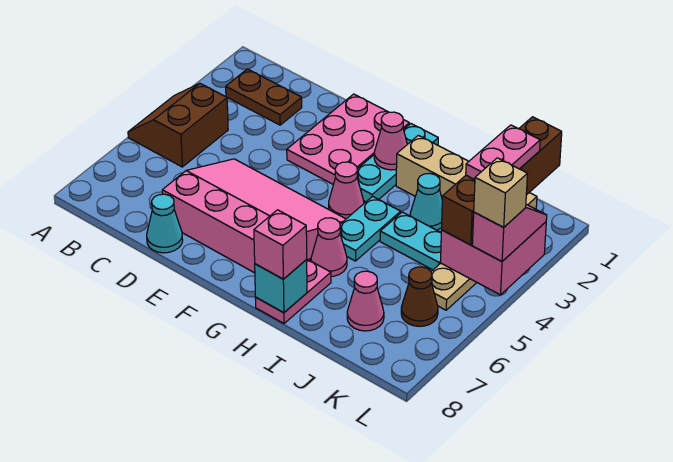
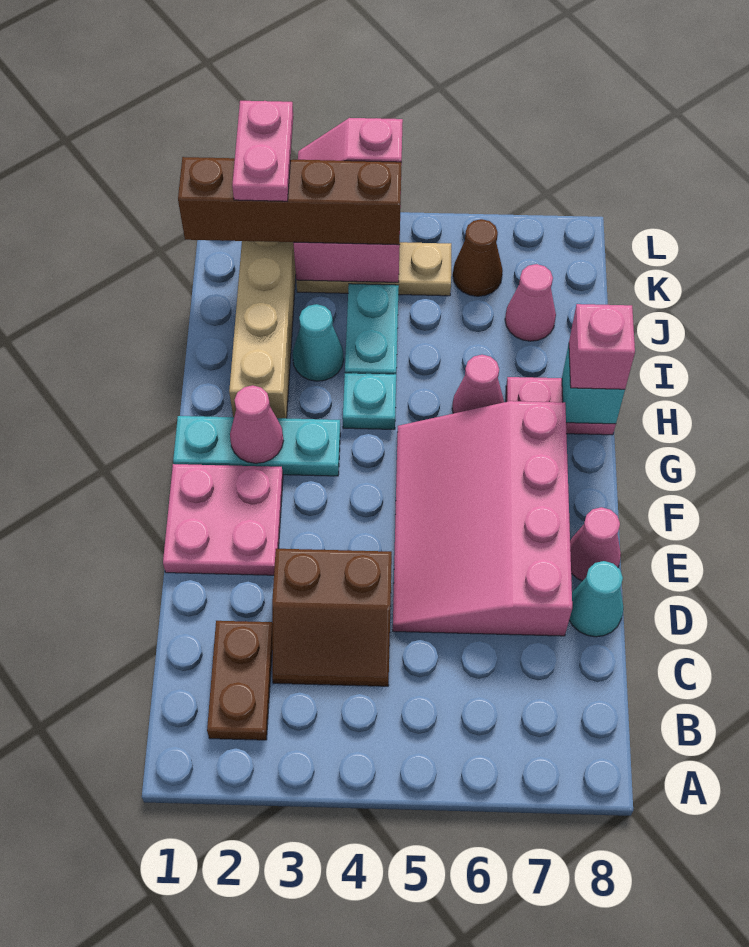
brown slope A4:B5 level 1 top B -> brown slope C3:D4 level 1 top D
pink plate E1:F3 level 1 -> pink plate E1:F2 level 1
pink cone G4 level 1 -> pink cone E8 level 1
cyan plate H4:H5 level 1 -> cyan plate H4 level 1
pink plate K2:K3 level 4 -> pink plate K2:L2 level 4
tan brick L4 level 4 -> none

